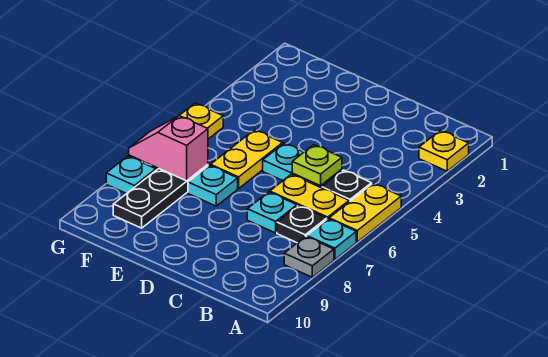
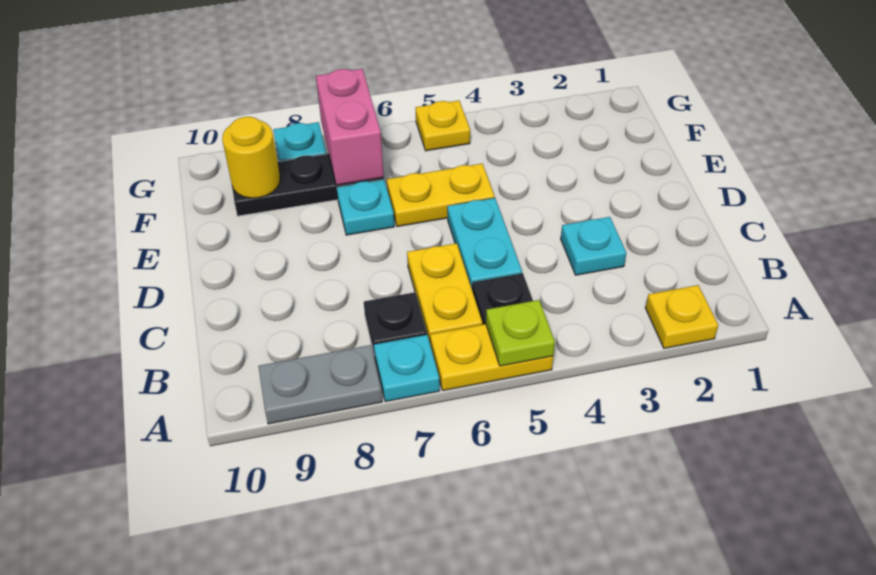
grey plate A8 level 1 -> grey plate A8:A9 level 1
lime plate C5 level 2 -> lime plate A5 level 2
cyan plate C7 level 1 -> cyan plate C3 level 1
pink slope F7:G7 level 2 top F -> pink brick F7:G7 level 2
none -> yellow round brick F9 level 2

